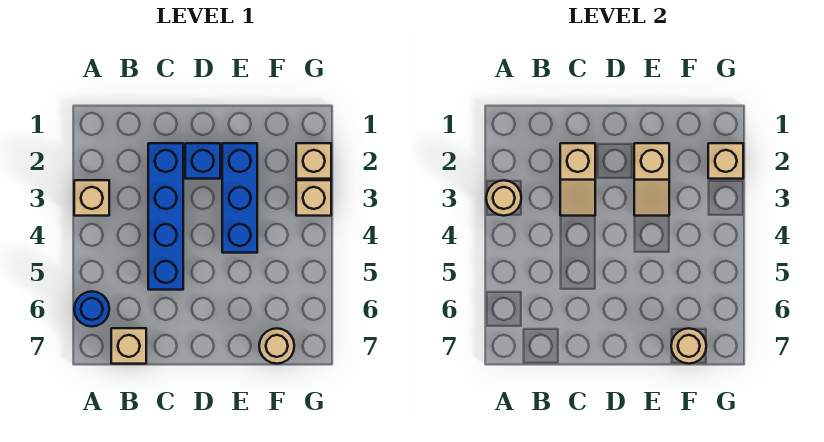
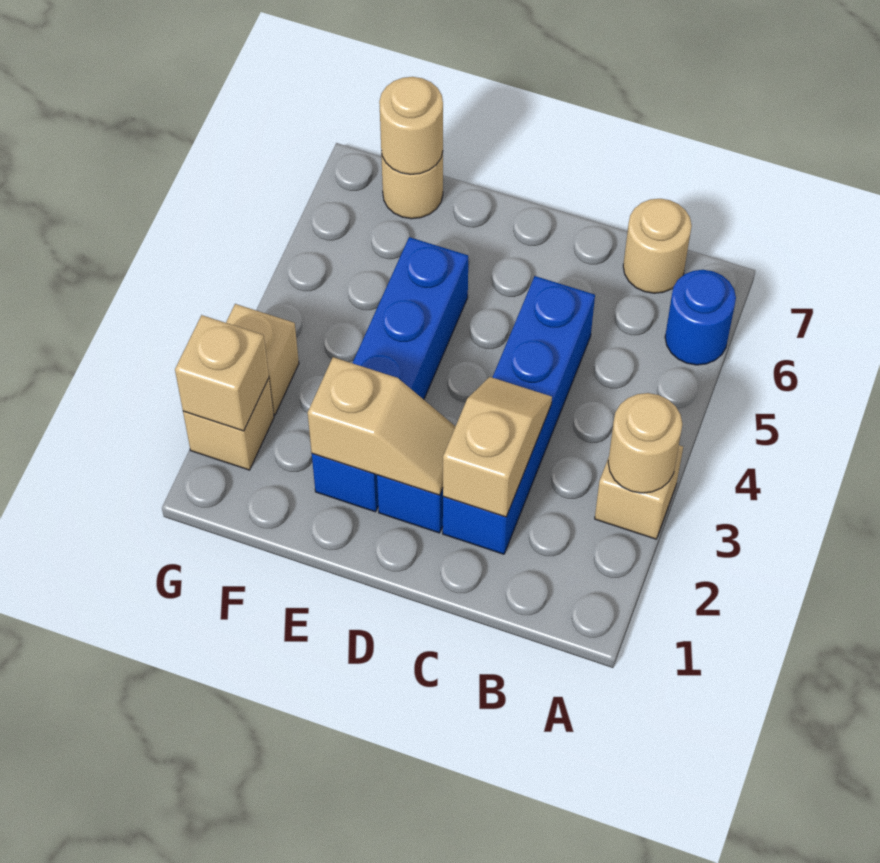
tan brick B7 level 1 -> tan round brick B7 level 1
blue brick E2:E4 level 1 -> blue brick E2:E5 level 1
tan slope E2:E3 level 2 top 2 -> tan slope D2:E2 level 2 top E

